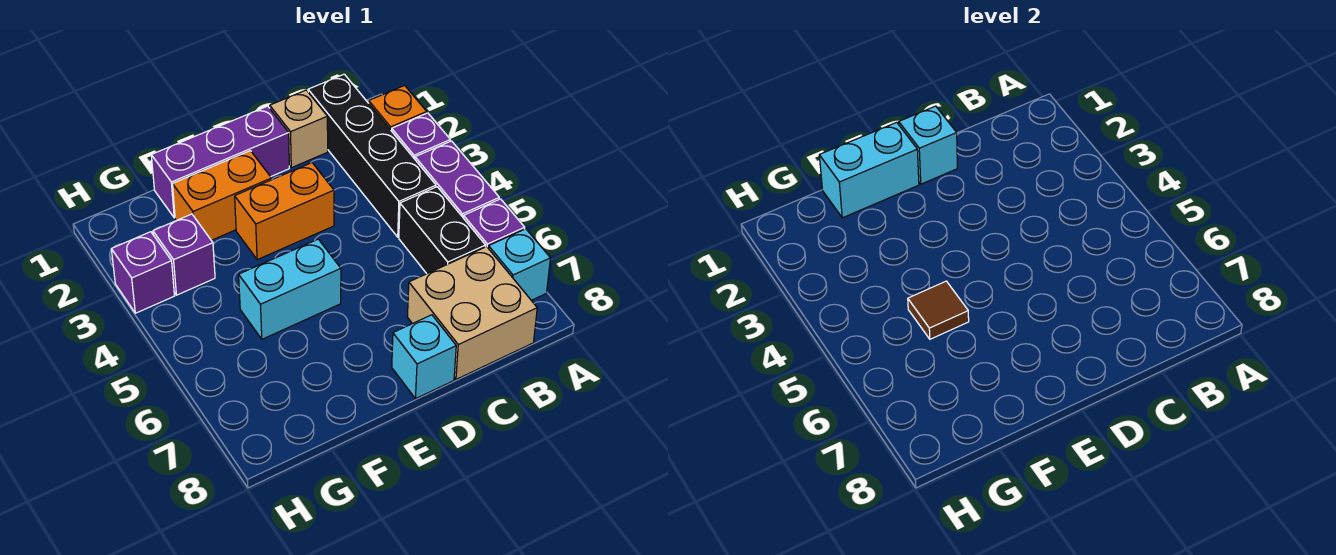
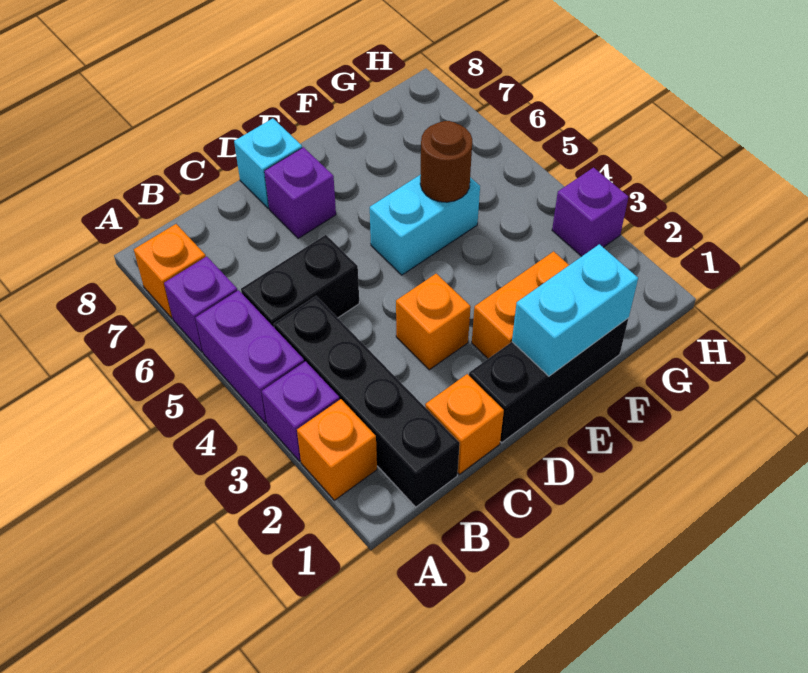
cyan brick A7 level 1 -> orange brick A7 level 1
black brick B5:B6 level 1 -> black brick B5:C5 level 1
tan brick B7:C8 level 1 -> none
tan brick C1 level 1 -> orange brick C1 level 1
purple brick D1:F1 level 1 -> black brick D1:F1 level 1
cyan brick D1 level 2 -> none
orange brick D3:E3 level 1 -> orange brick D3 level 1
brown tile F5 level 2 -> brown round brick F5 level 2
purple brick G3 level 1 -> purple brick D7 level 1

